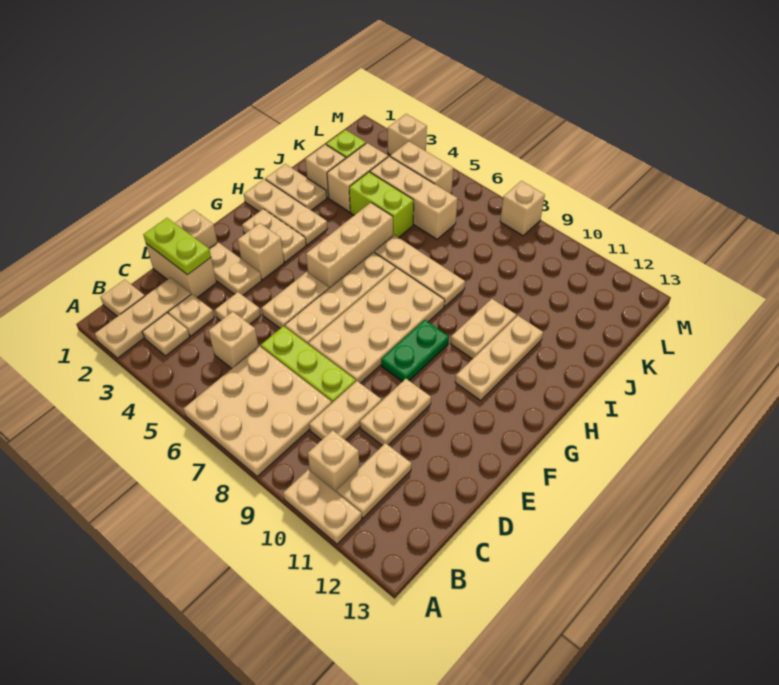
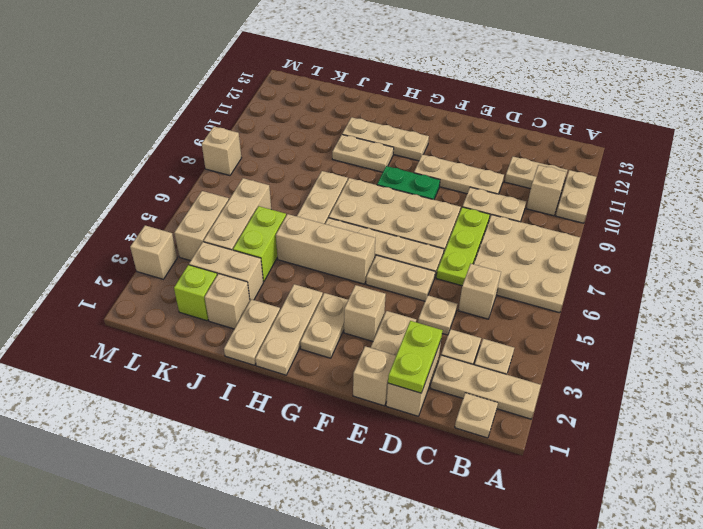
tan plate D10:E10 level 1 -> tan plate D10:F10 level 1

